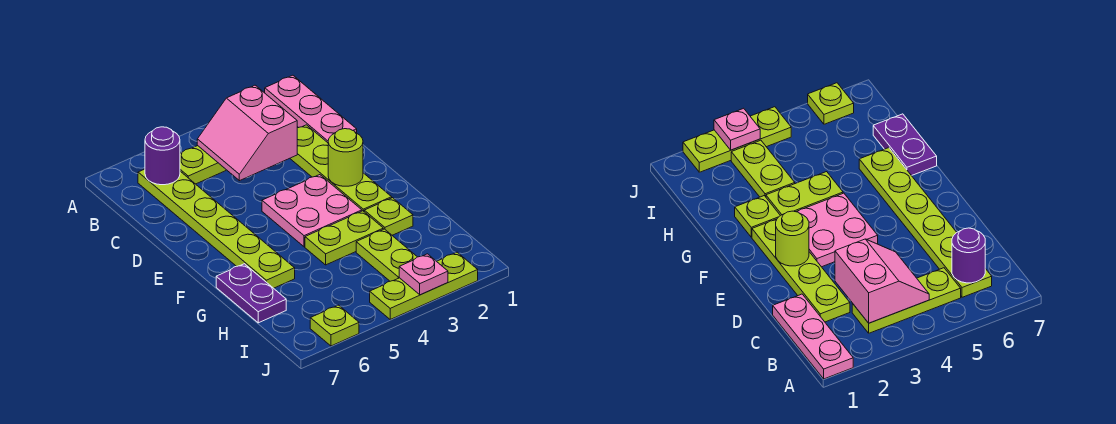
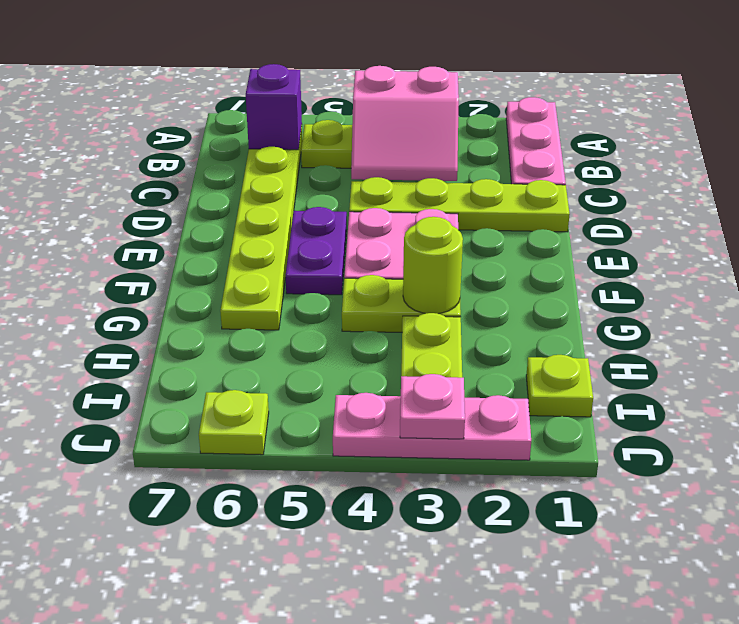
pink slope B3:C4 level 2 top 3 -> pink slope B3:C4 level 2 top B
purple round brick B6 level 2 -> purple brick B6 level 2
lime plate C2:F2 level 1 -> lime plate D1:D4 level 1
lime round brick E2 level 2 -> lime round brick G3 level 2
lime plate G2 level 1 -> lime plate I1 level 1
purple plate G7:H7 level 1 -> purple plate E5:F5 level 1
lime plate J2:J4 level 1 -> pink plate J2:J4 level 1

